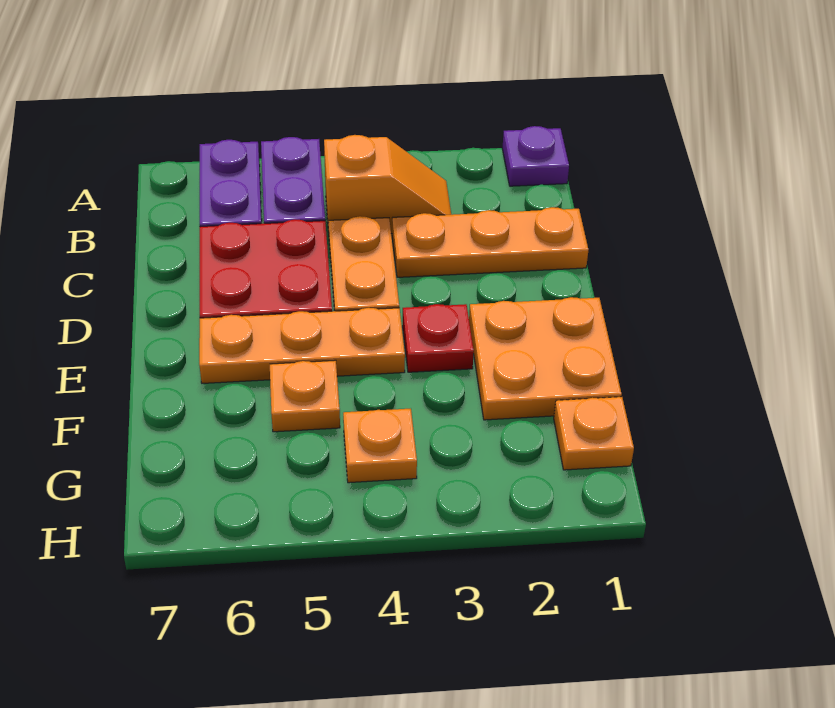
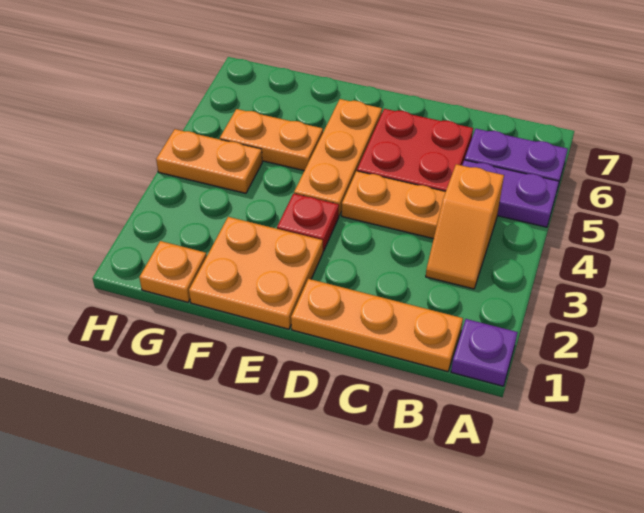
orange plate C1:C3 level 1 -> orange plate B1:D1 level 1
orange plate F5 level 1 -> orange plate F5:G5 level 1
orange plate G4 level 1 -> orange plate G4:H4 level 1

